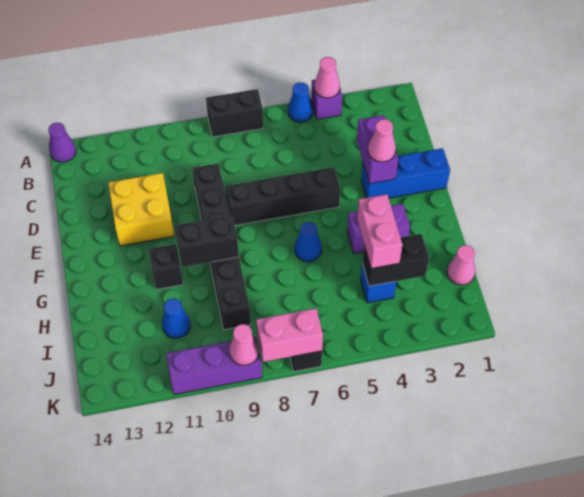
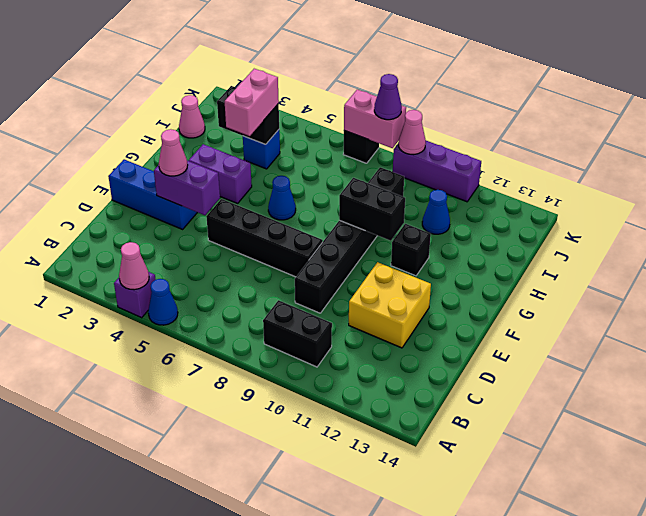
black brick A7:A8 level 1 -> black brick B9:B10 level 1
purple cone A14 level 1 -> purple cone K8 level 3
purple brick D3:E3 level 2 -> purple brick E3:E4 level 2

